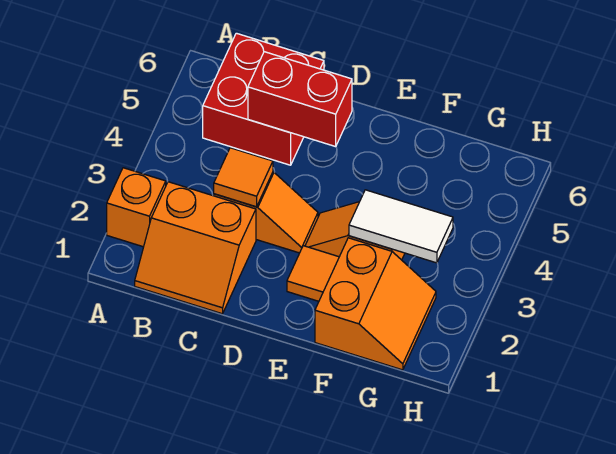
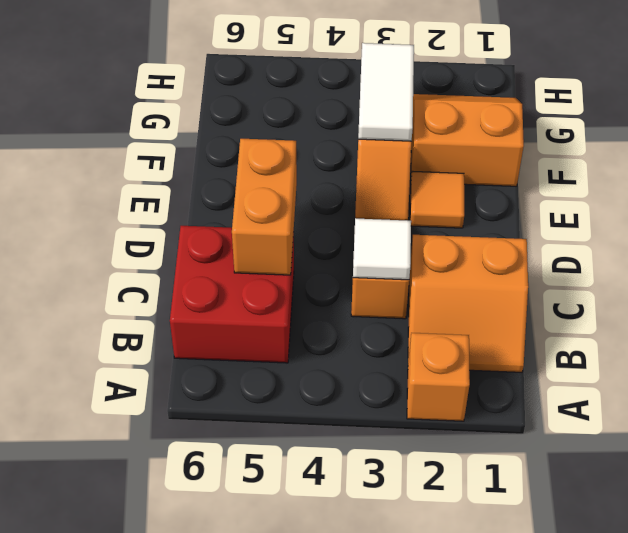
orange slope B1:C2 level 1 top 2 -> orange slope B1:C2 level 1 top C
orange tile C3 level 2 -> white tile C3 level 2
red brick C5:D5 level 2 -> orange brick C5:D5 level 2

